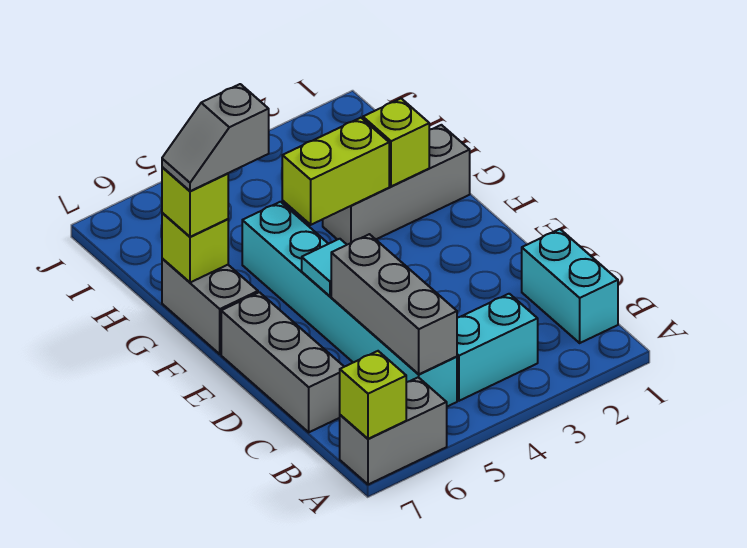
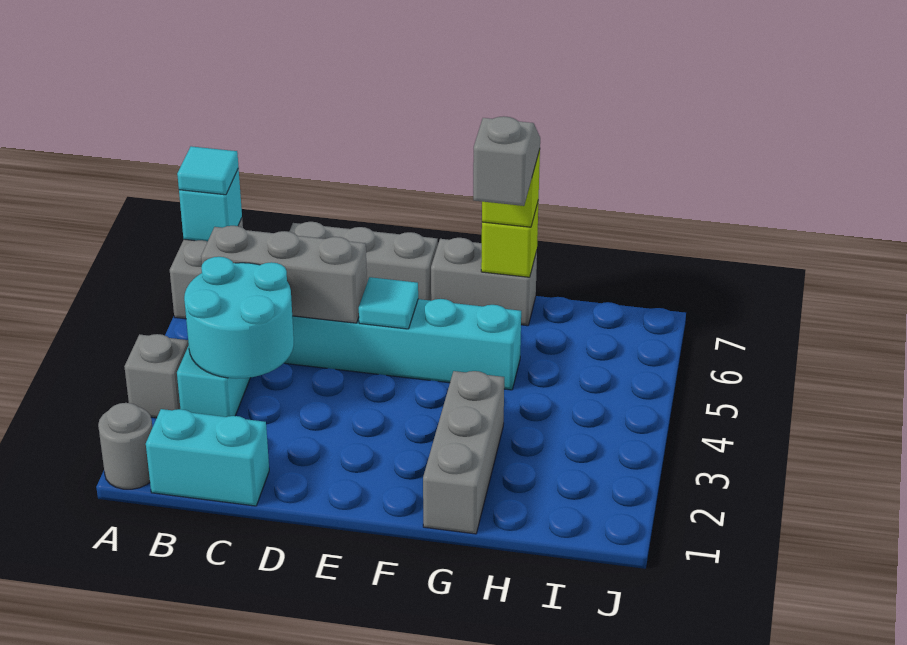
none -> grey round brick A1 level 1
none -> grey brick A3 level 1
lime brick A7 level 2 -> cyan brick A7 level 2
none -> cyan tile A7 level 3
none -> cyan round brick B3:C4 level 2
lime brick G2 level 2 -> none
lime brick G3:G4 level 2 -> none

